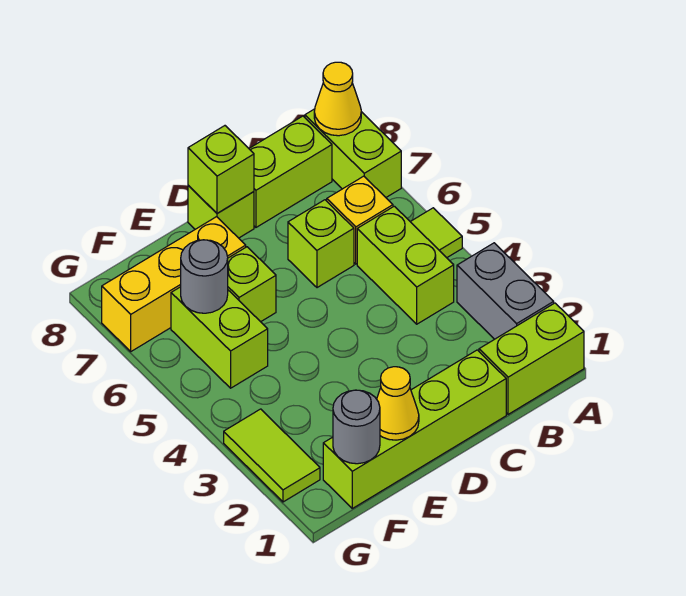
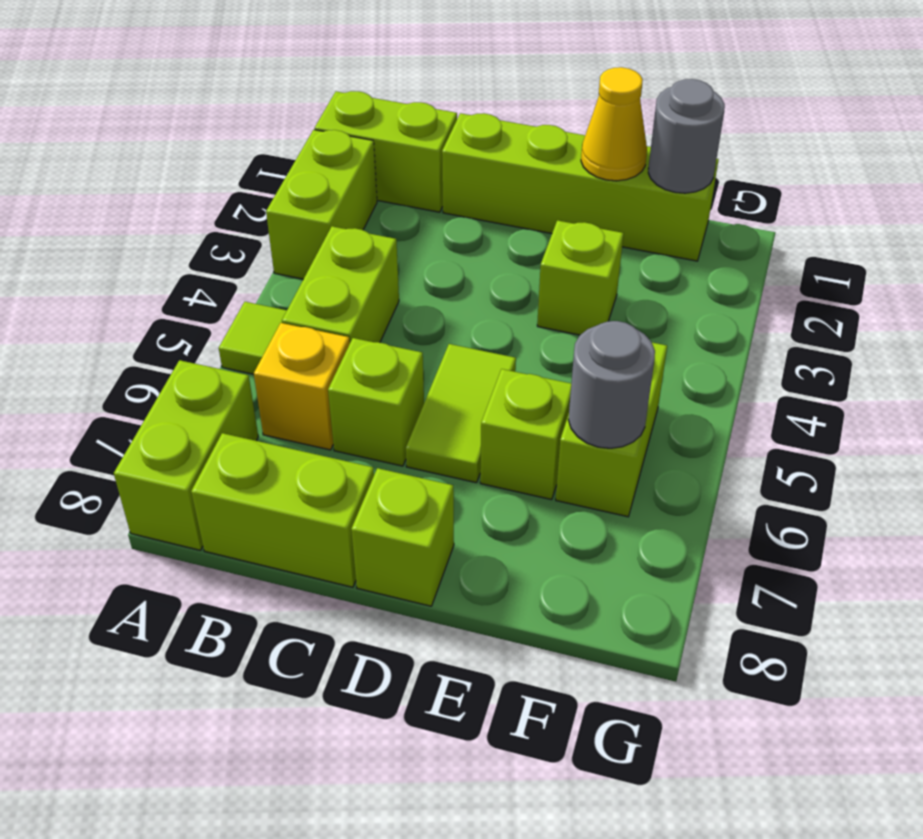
grey brick A2:A3 level 1 -> lime brick A2:A3 level 1
yellow cone A8 level 2 -> none
lime brick D8 level 2 -> lime brick E3 level 1
yellow brick E7:G7 level 1 -> none
lime tile G2:G3 level 1 -> lime tile D5:D6 level 1

